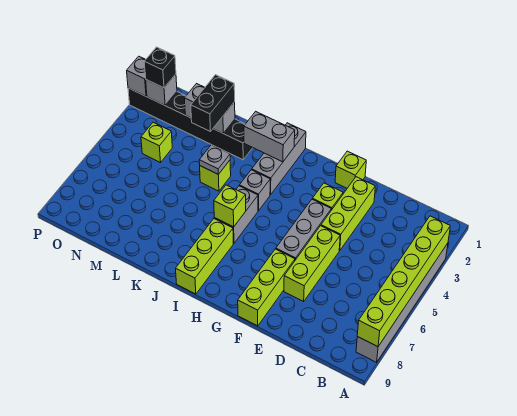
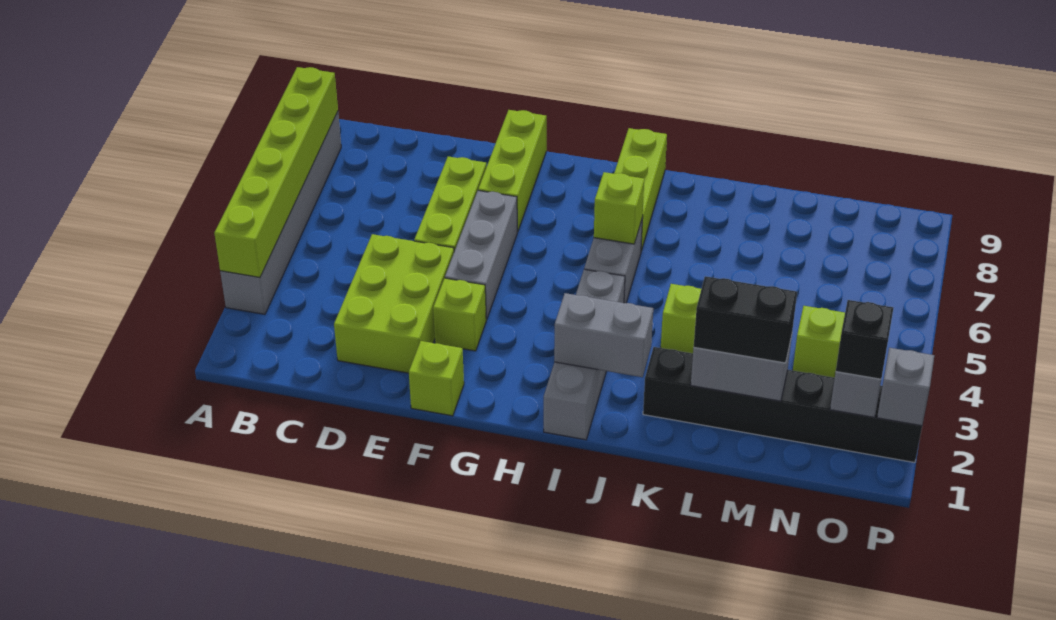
lime brick E2:E4 level 1 -> lime brick D2:E4 level 1
grey plate K4 level 2 -> none
black brick L2:L3 level 3 -> black brick L2:M2 level 3

